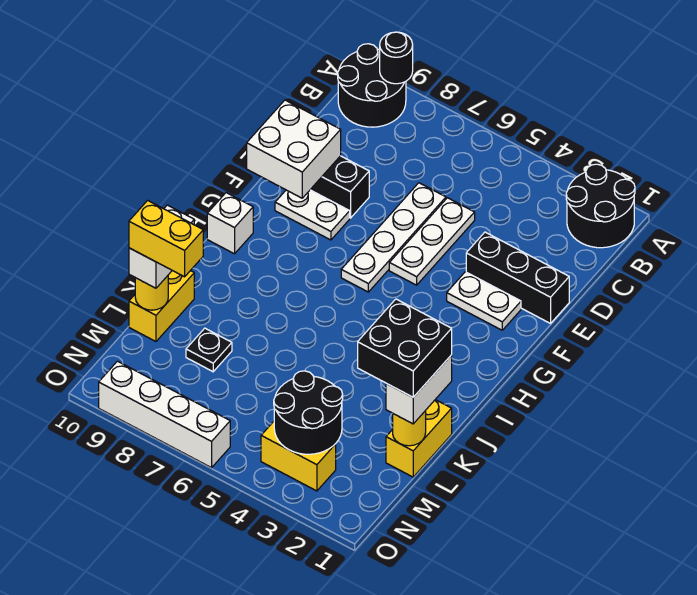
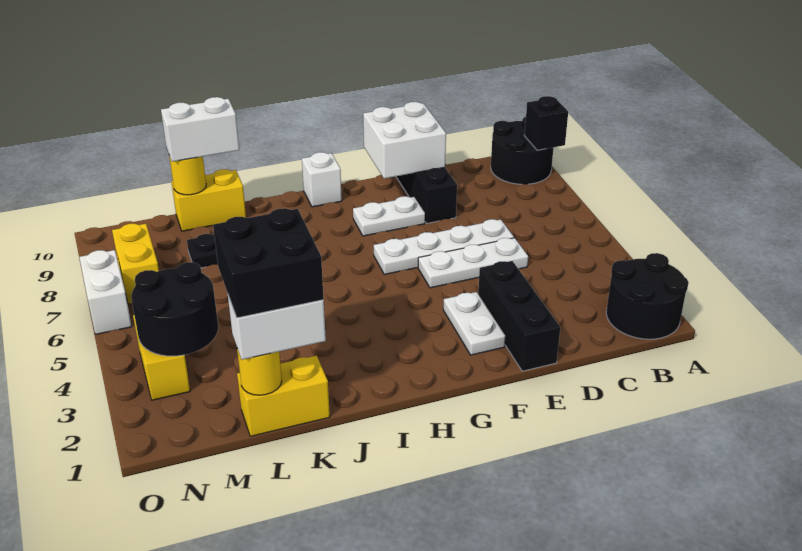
black round brick A9 level 2 -> black brick A9 level 2
white plate F8:F9 level 1 -> white plate F8:G8 level 1
yellow brick L9:L10 level 4 -> yellow brick N7:N8 level 1
white brick O6:O9 level 1 -> white brick O6:O7 level 1

